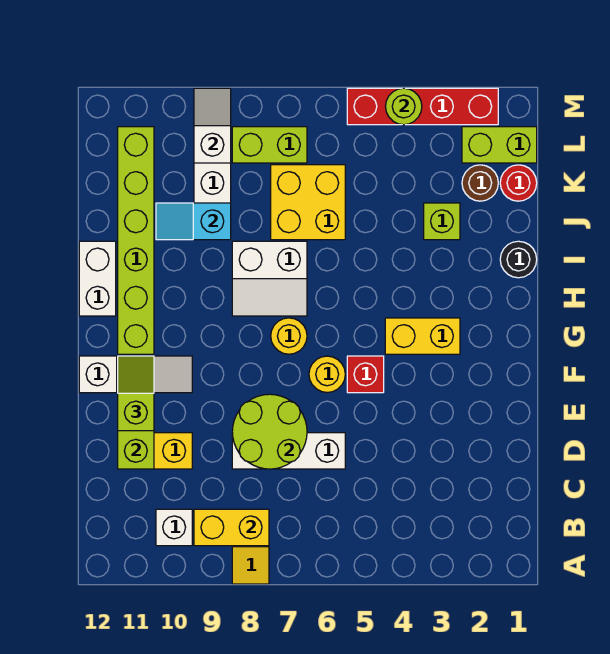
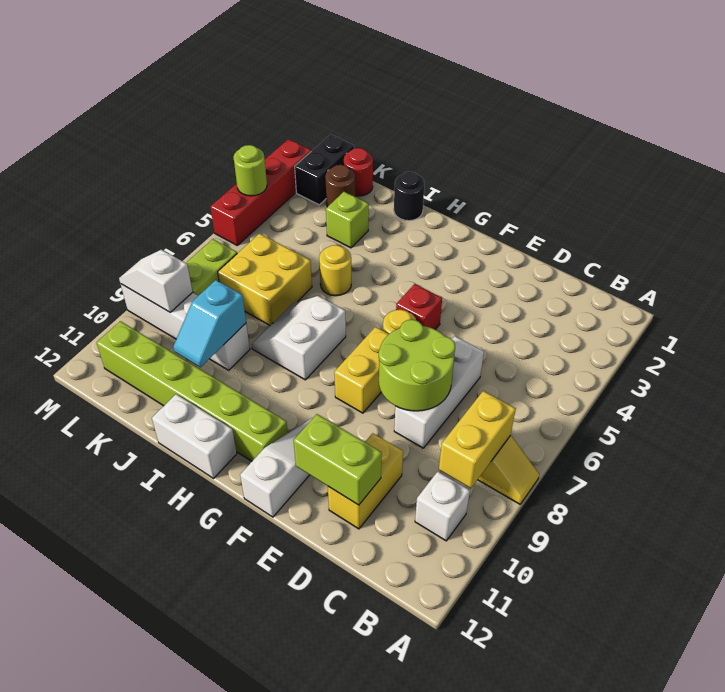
lime slope E11:F11 level 3 top E -> none
yellow brick G3:G4 level 1 -> yellow brick F7:F8 level 1
yellow round brick G7 level 1 -> yellow round brick I5 level 1
white slope H7:I8 level 1 top I -> white slope H7:I8 level 1 top H
lime brick L1:L2 level 1 -> black brick L1:L2 level 1

